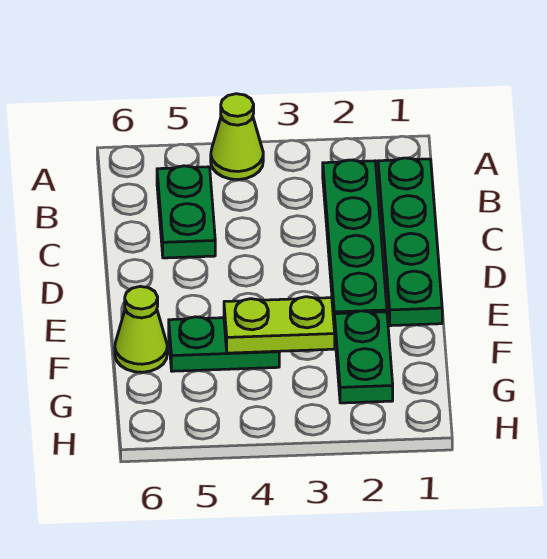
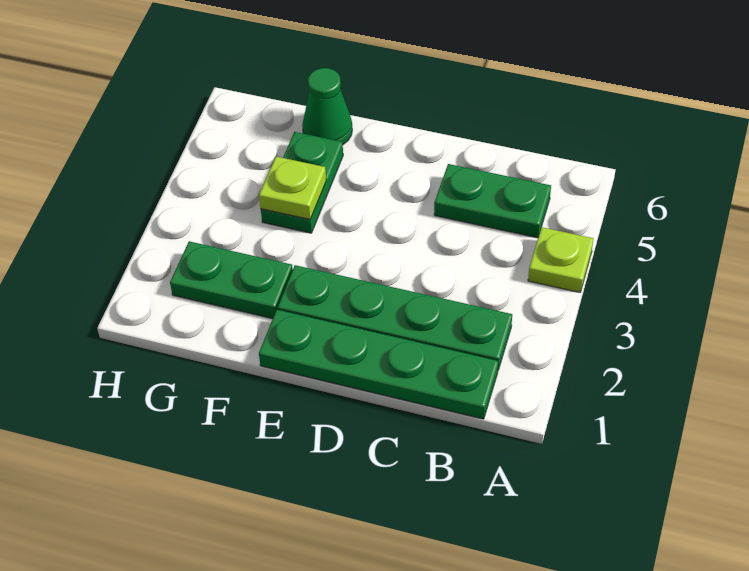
lime cone A4 level 1 -> lime plate A4 level 1
lime plate F3:F4 level 2 -> lime plate F4 level 2
lime cone F6 level 1 -> green cone F6 level 1

